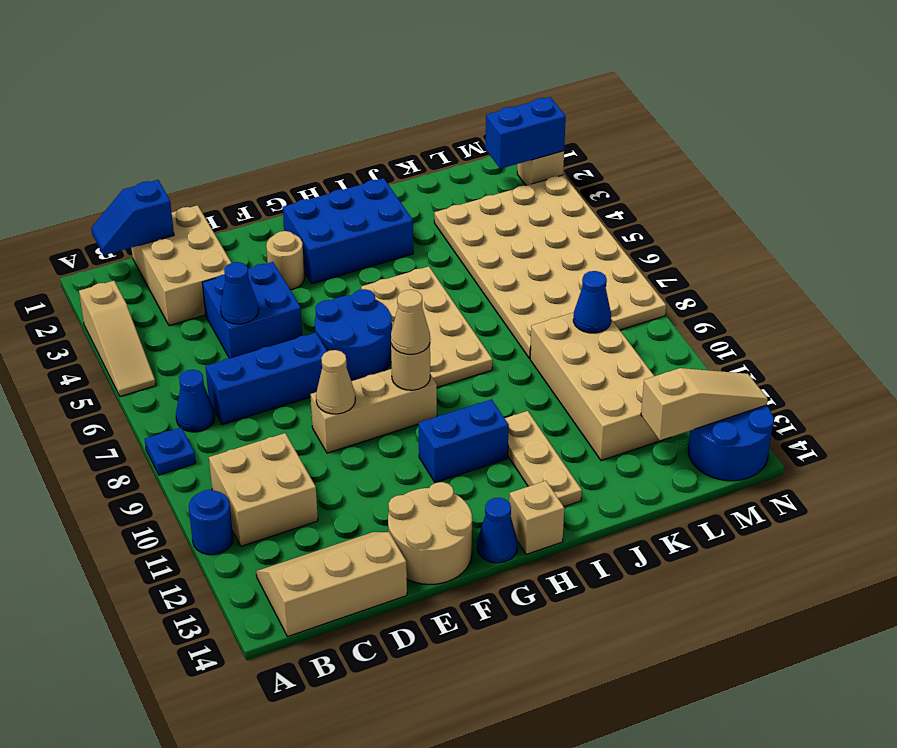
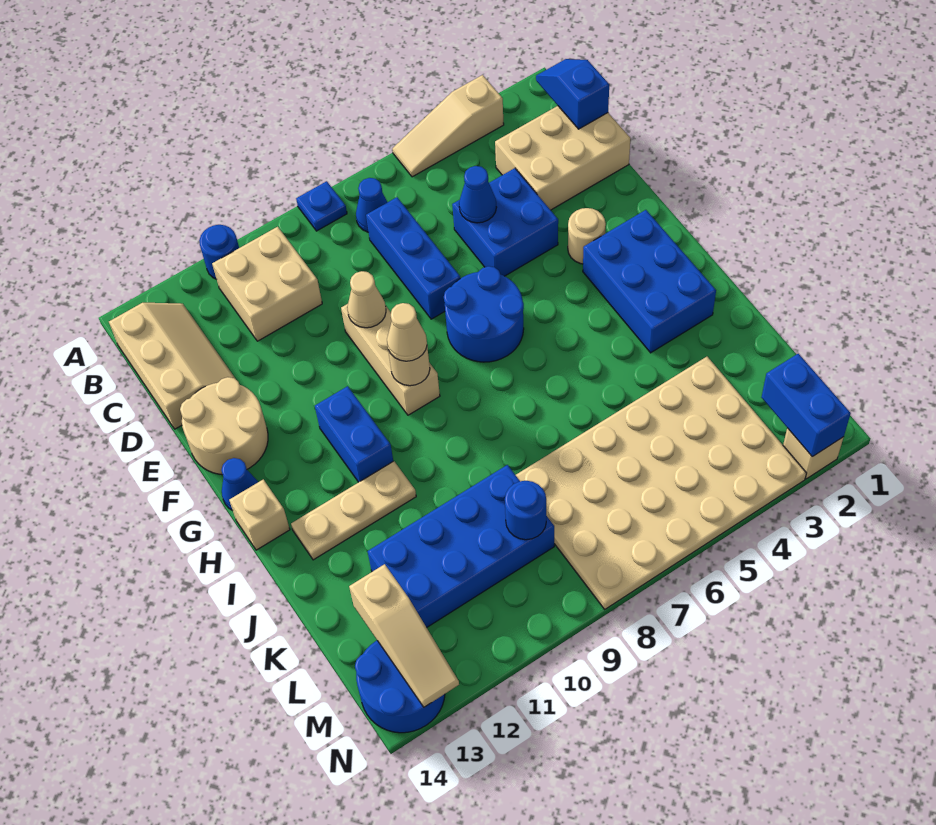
tan plate H5:I8 level 1 -> none
tan brick K9:L12 level 1 -> blue brick K9:L12 level 1
blue cone L9 level 2 -> blue round brick L9 level 2

